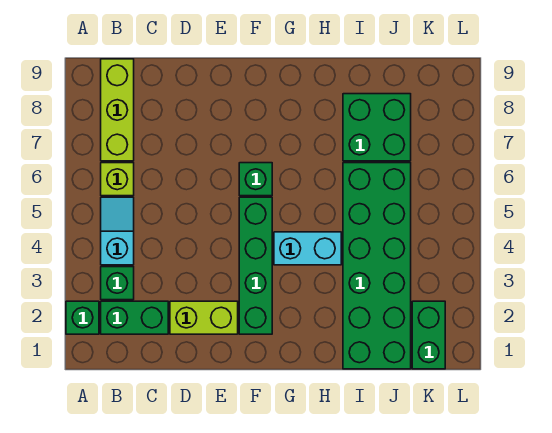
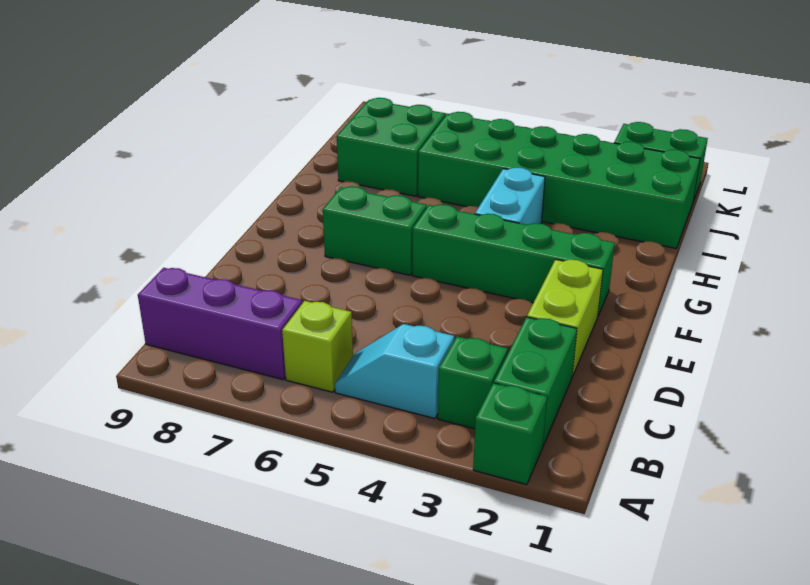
lime brick B7:B9 level 1 -> purple brick B7:B9 level 1
green brick F6 level 1 -> green brick F6:F7 level 1

